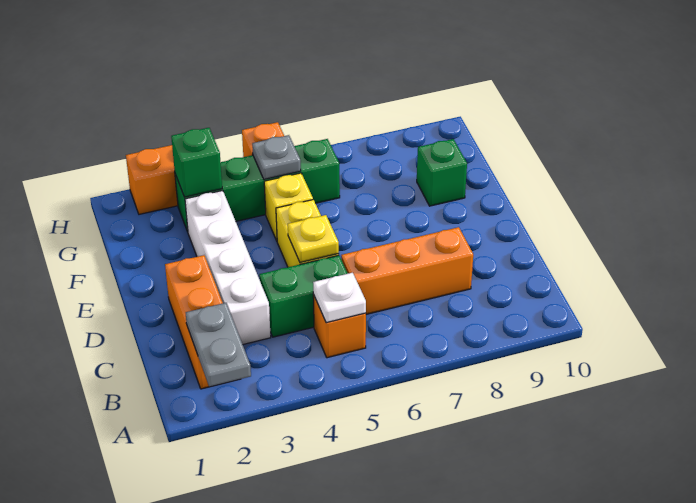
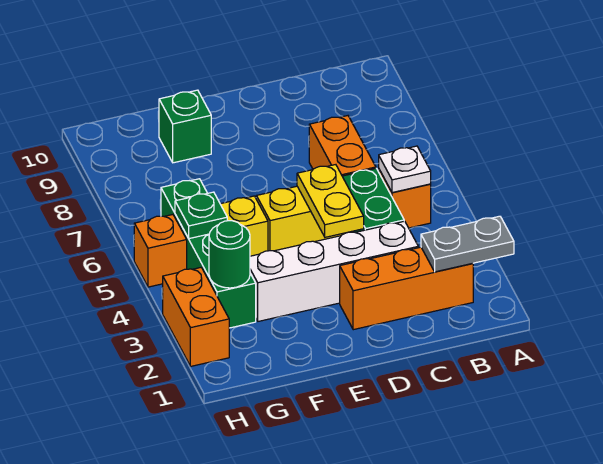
orange brick C6:C8 level 1 -> orange brick C6:C7 level 1
yellow plate D5 level 2 -> yellow plate D4:D5 level 2
green brick G3 level 2 -> green round brick G3 level 2
grey plate G5 level 2 -> green plate G5 level 2

